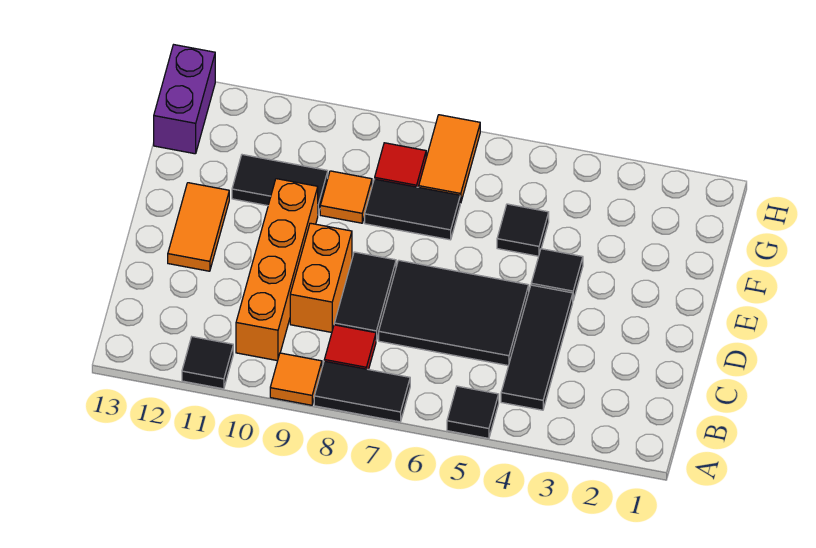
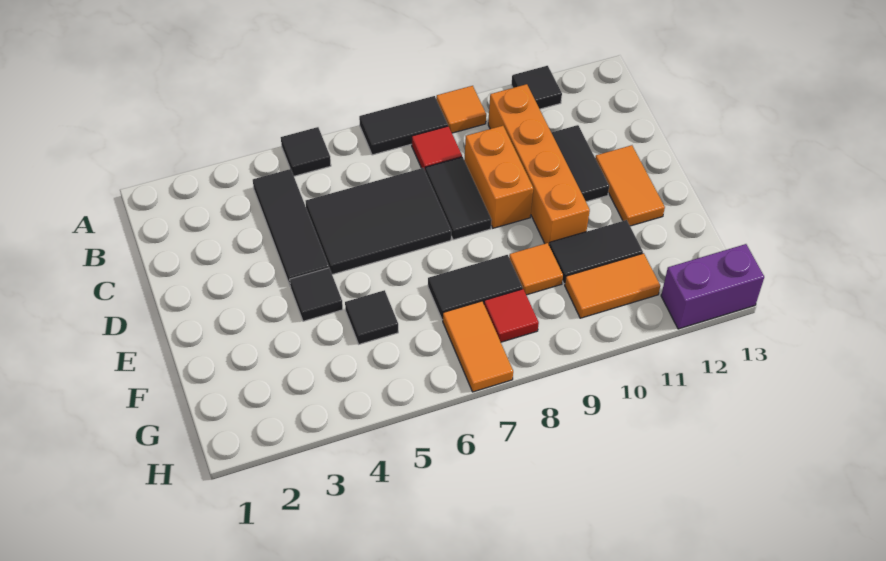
none -> black tile C11:D11 level 1
none -> orange tile G10:G11 level 1
purple brick G13:H13 level 1 -> purple brick H12:H13 level 1

